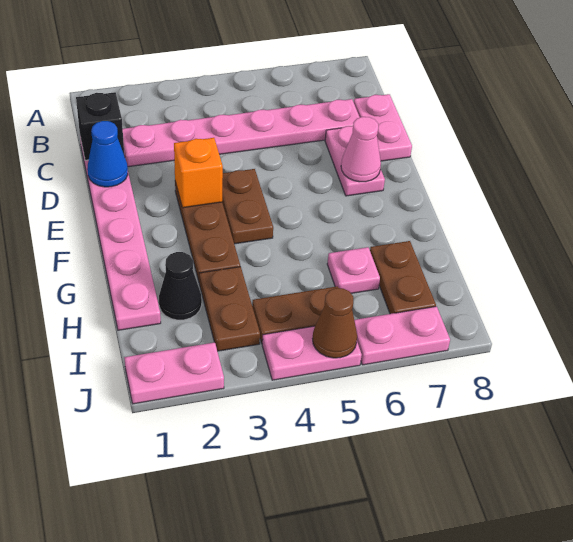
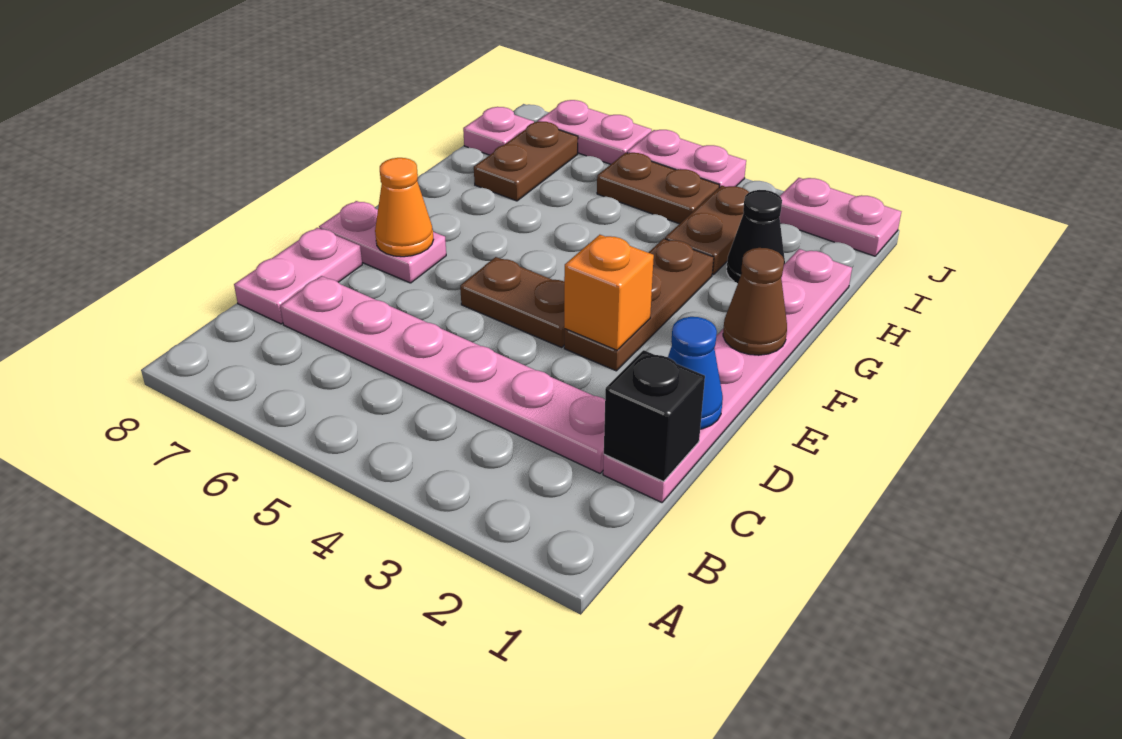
pink plate D7:E7 level 1 -> pink plate E7:E8 level 1
brown plate E4:F4 level 1 -> brown plate E4:E5 level 1
pink cone E7 level 2 -> orange cone E7 level 2
pink plate H6 level 1 -> pink plate I8 level 1
brown cone J5 level 2 -> brown cone F1 level 2

